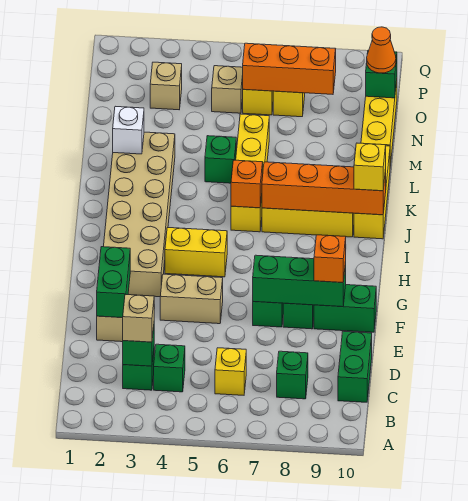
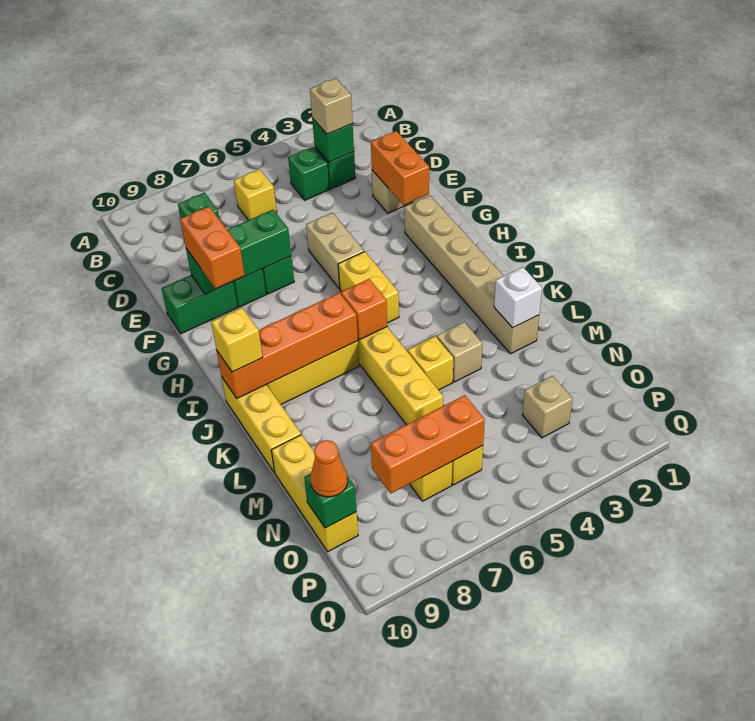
green brick C10:D10 level 1 -> none
green brick E2:F2 level 2 -> orange brick E2:F2 level 2
tan brick F4:F5 level 1 -> tan brick F5:G5 level 1
orange brick F9 level 3 -> orange brick F9:G9 level 3
tan brick G2:L3 level 1 -> tan brick G2:L2 level 1
yellow brick H4:H5 level 1 -> yellow brick H5:I5 level 1
green brick L5 level 1 -> yellow brick L5 level 1
tan brick O5 level 1 -> tan brick L4 level 1

